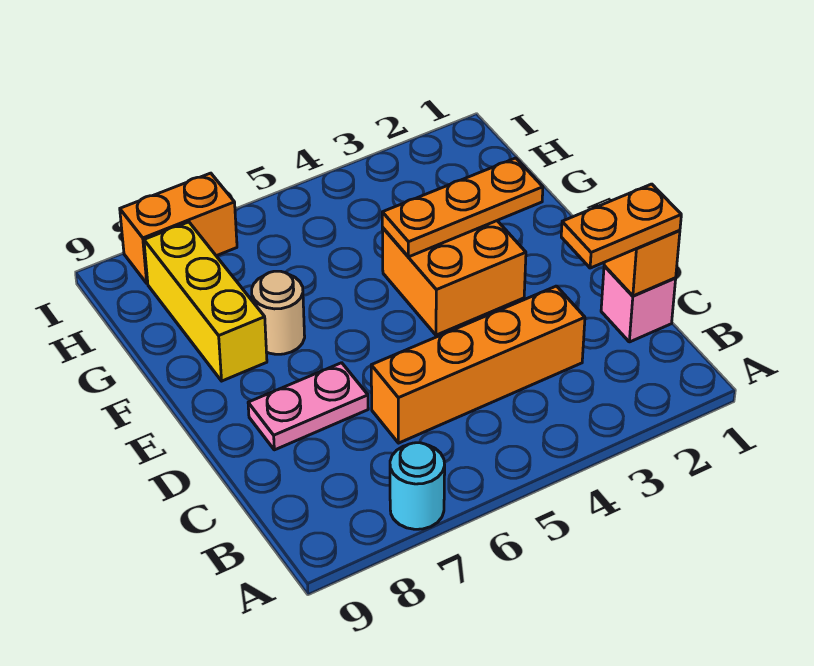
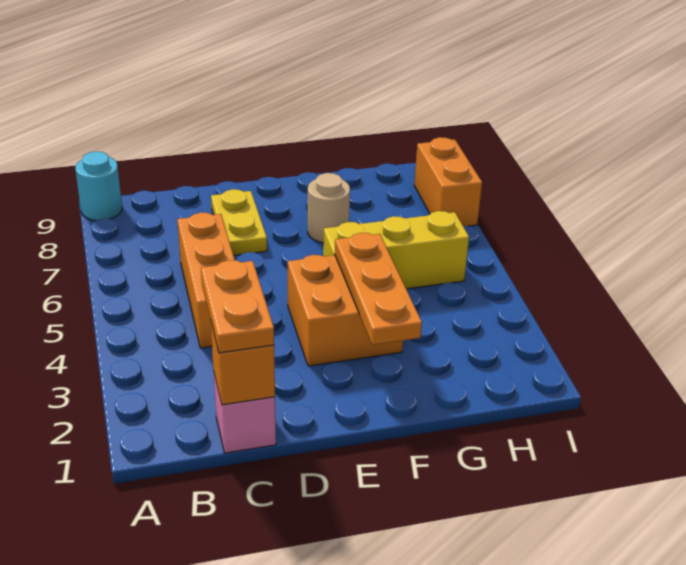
cyan round brick A7 level 1 -> cyan round brick A9 level 1
orange brick C3:C6 level 1 -> orange brick C4:C6 level 1
pink plate D7:D8 level 1 -> yellow plate D7:D8 level 1
yellow brick F8:H8 level 1 -> yellow brick F5:H5 level 1

